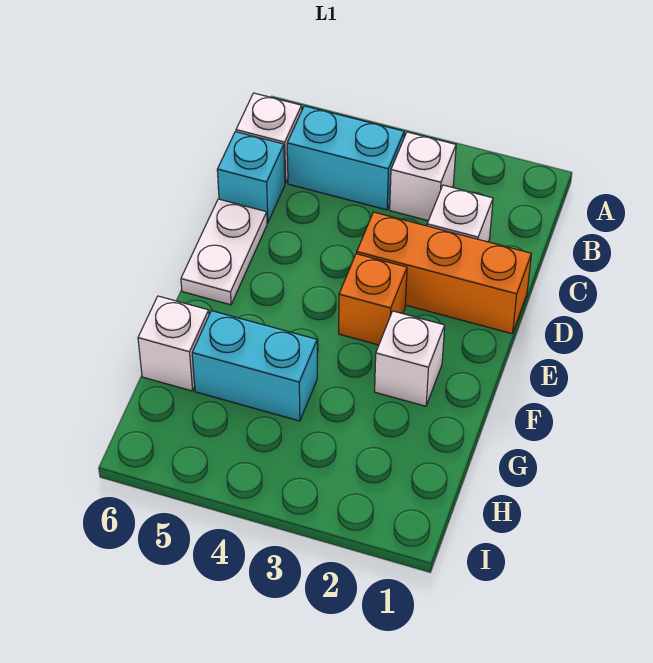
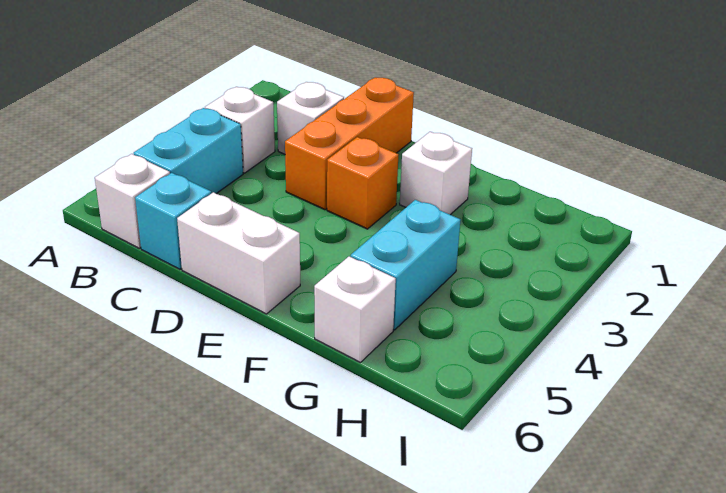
white plate D6:E6 level 1 -> white brick D6:E6 level 1

